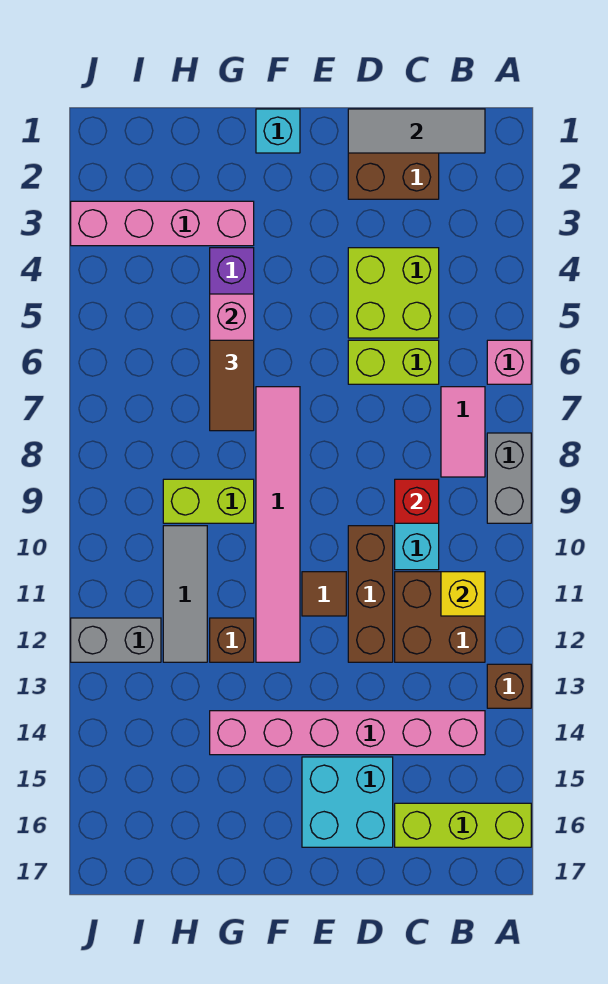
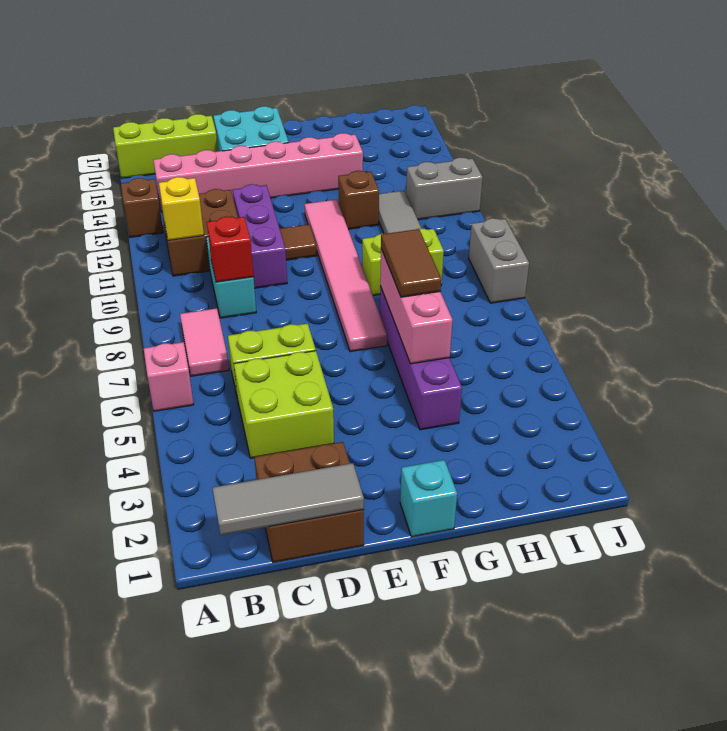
grey brick A8:A9 level 1 -> grey brick J8:J9 level 1
brown brick D10:D12 level 1 -> purple brick D10:D12 level 1
pink brick G3:J3 level 1 -> none

